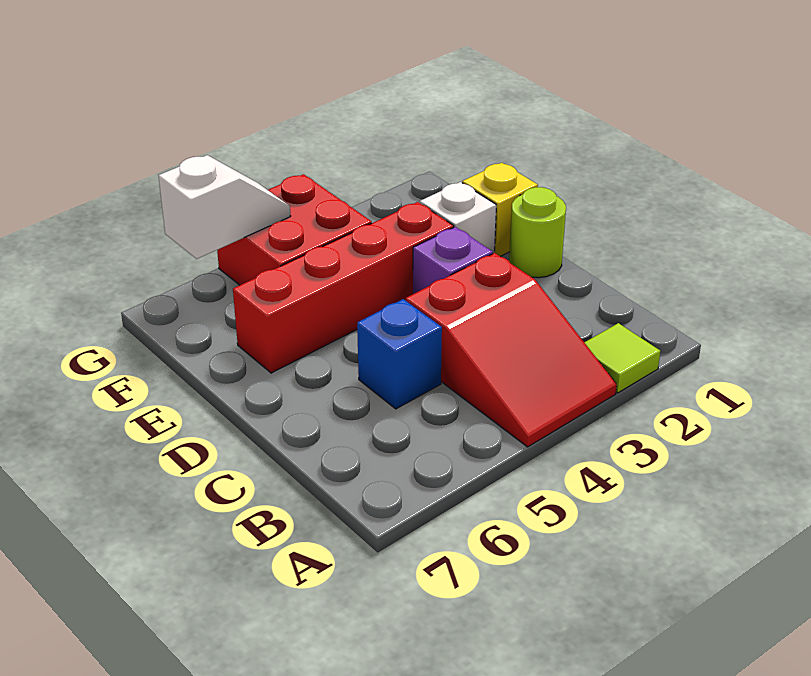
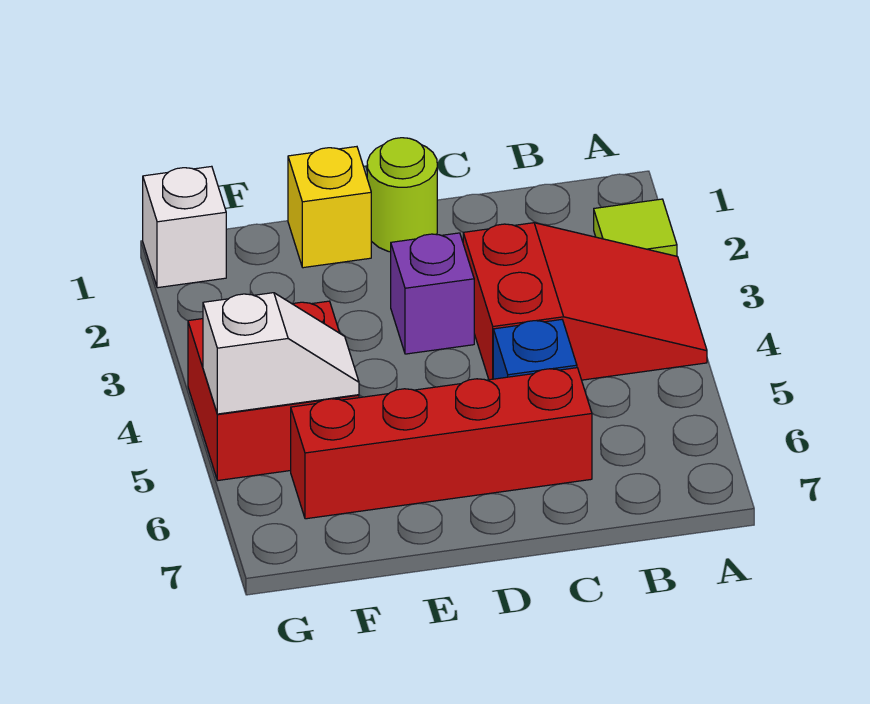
white brick E2 level 1 -> white brick G1 level 1
red brick E3:E6 level 1 -> red brick C6:F6 level 1
white slope G5:G6 level 2 top 6 -> white slope F5:G5 level 2 top G

